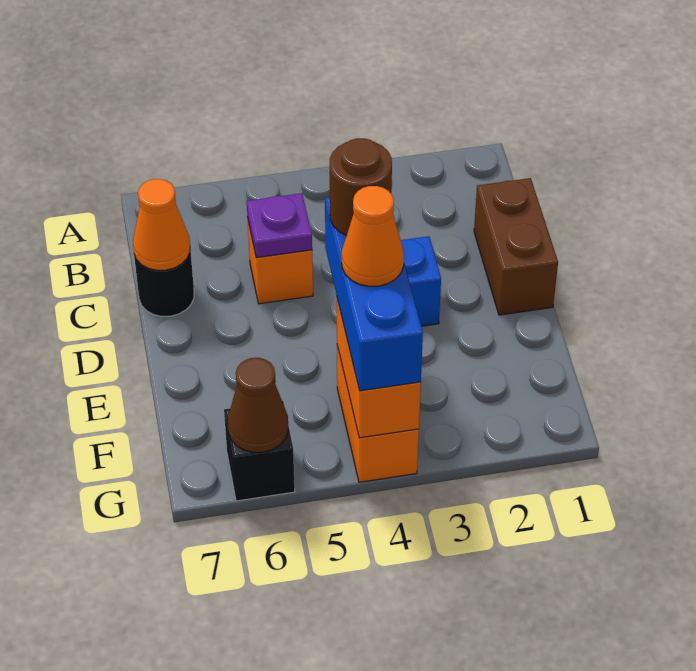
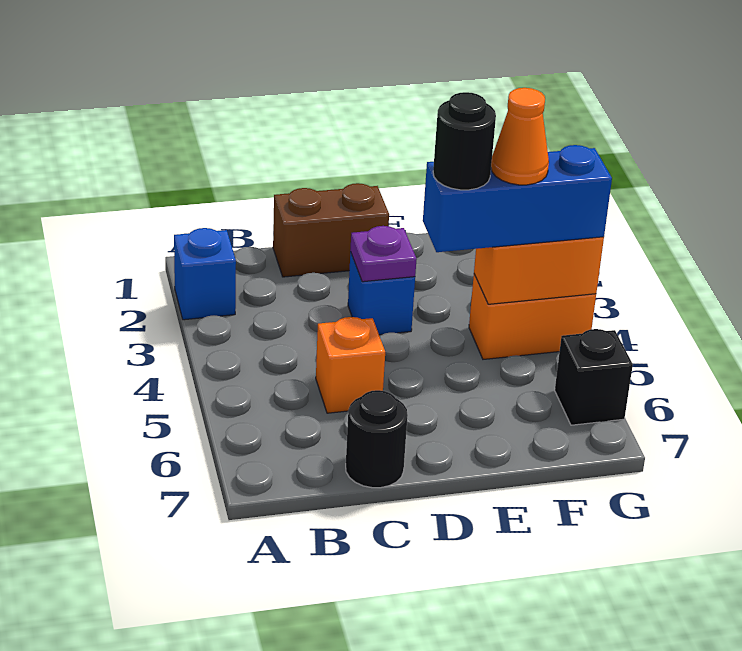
none -> blue brick A2 level 1
purple plate C5 level 2 -> purple plate D3 level 2
orange cone C7 level 2 -> none
brown round brick E4 level 4 -> black round brick E4 level 4
brown cone G6 level 2 -> none

